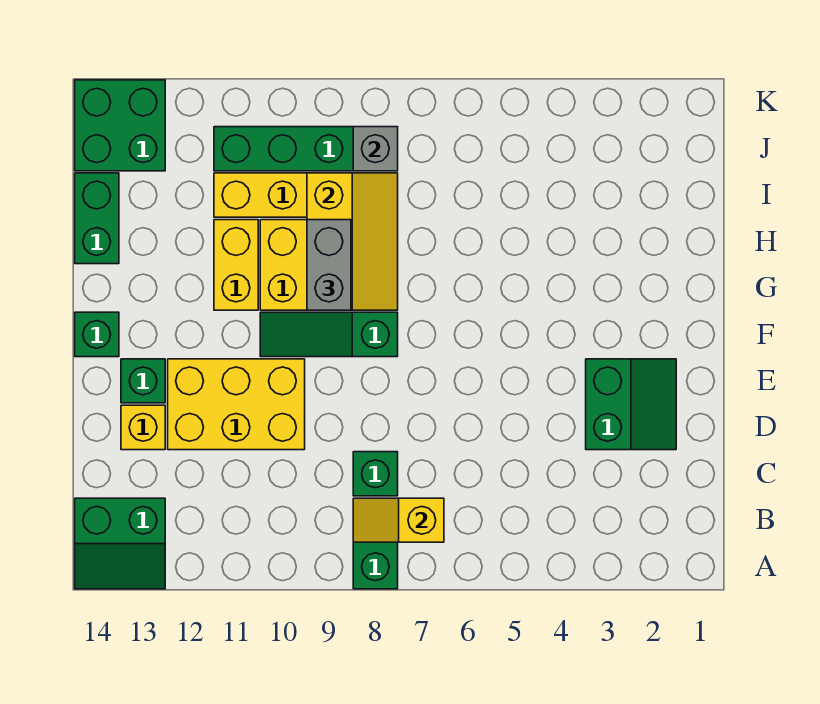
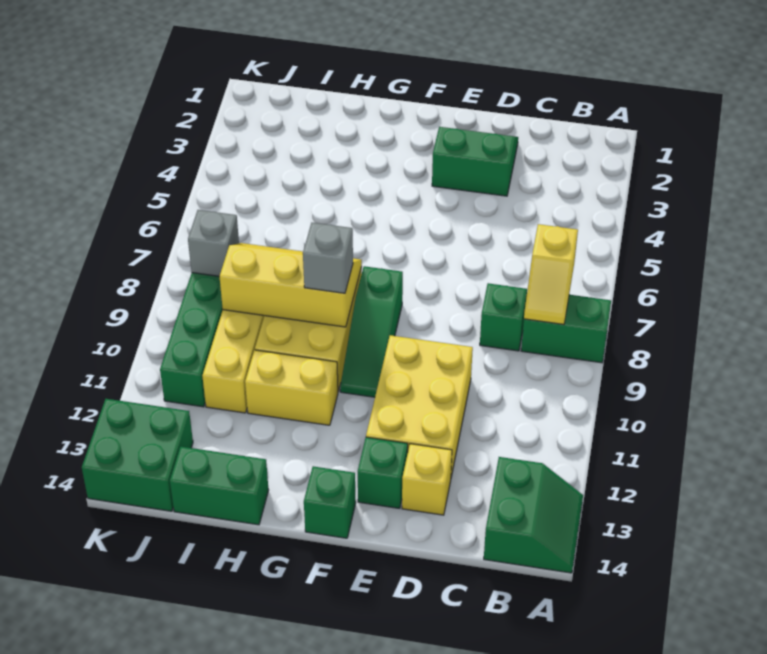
grey brick G9:H9 level 3 -> grey brick G9 level 3

